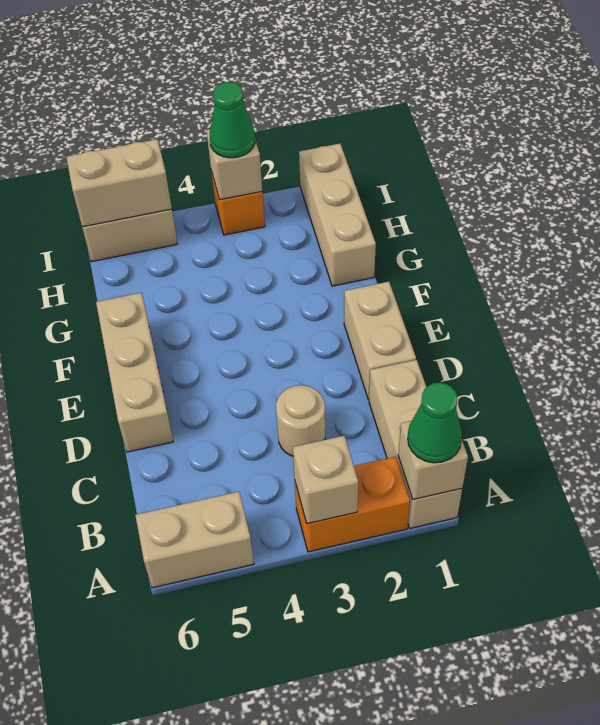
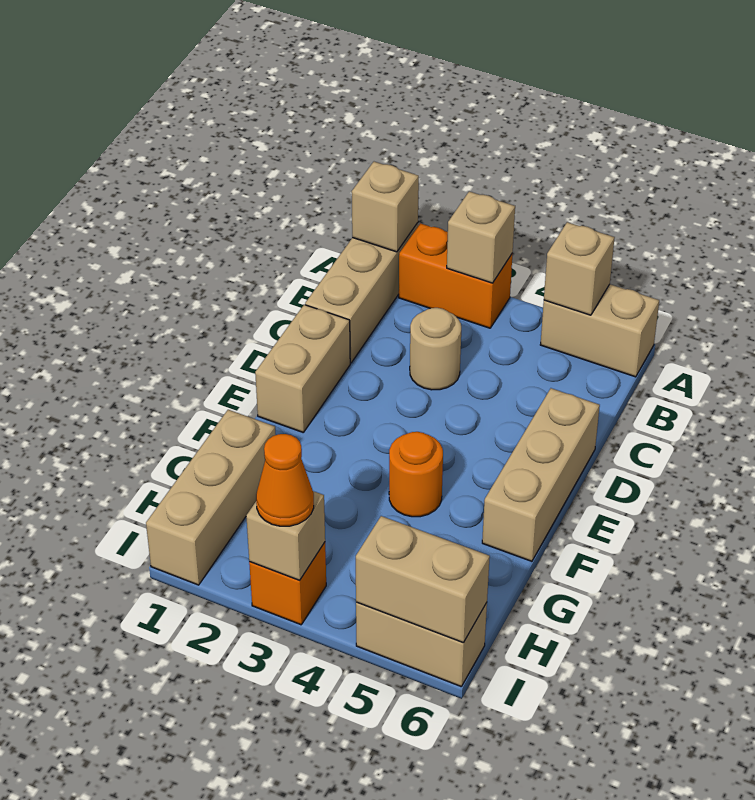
green cone A1 level 3 -> none
none -> tan brick A5 level 2
none -> orange round brick F4 level 1
green cone I3 level 3 -> orange cone I3 level 3

